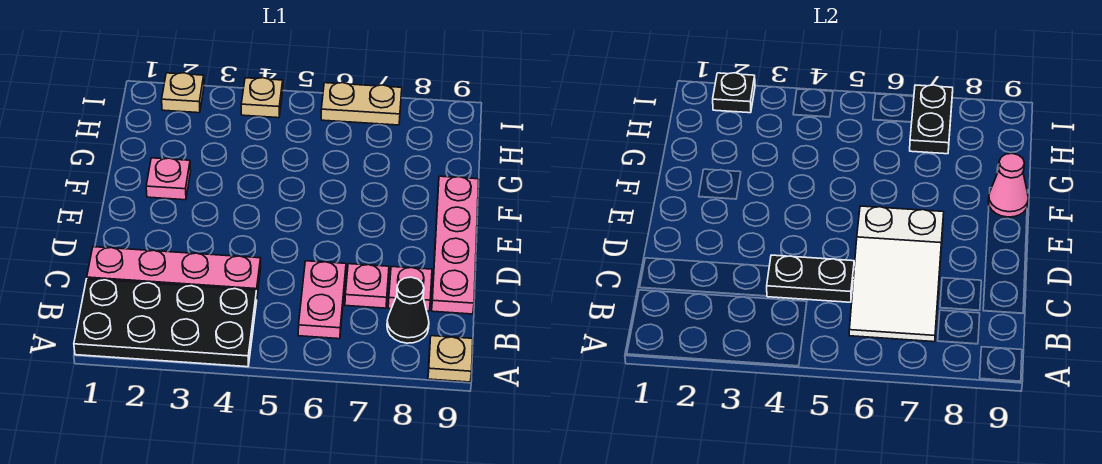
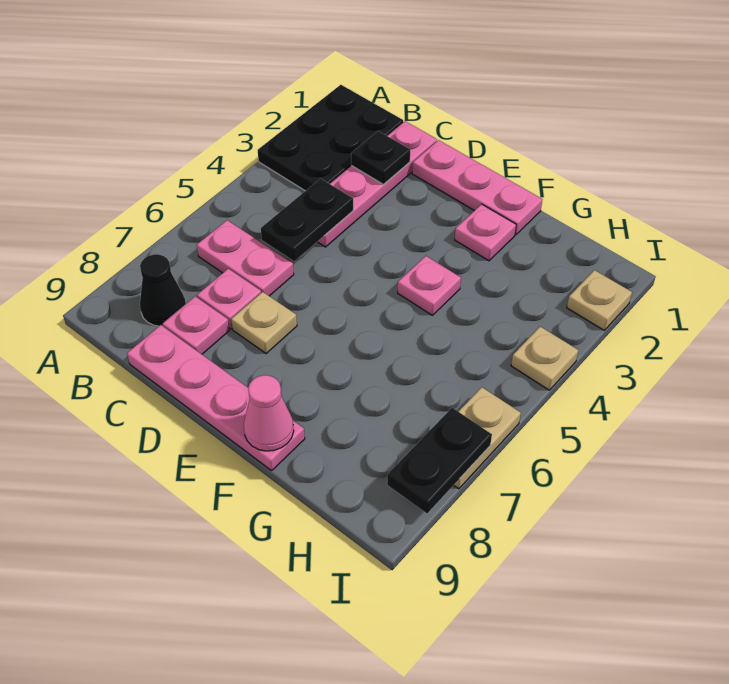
black plate A1:B4 level 1 -> black plate A1:B3 level 1
tan plate A9 level 1 -> tan plate D7 level 1
white slope B6:D7 level 2 top D -> none
none -> pink plate D1:F1 level 1
none -> pink plate F4 level 1
black plate H7:I7 level 2 -> black plate I7:I8 level 2
black plate I2 level 2 -> black plate C2 level 2

